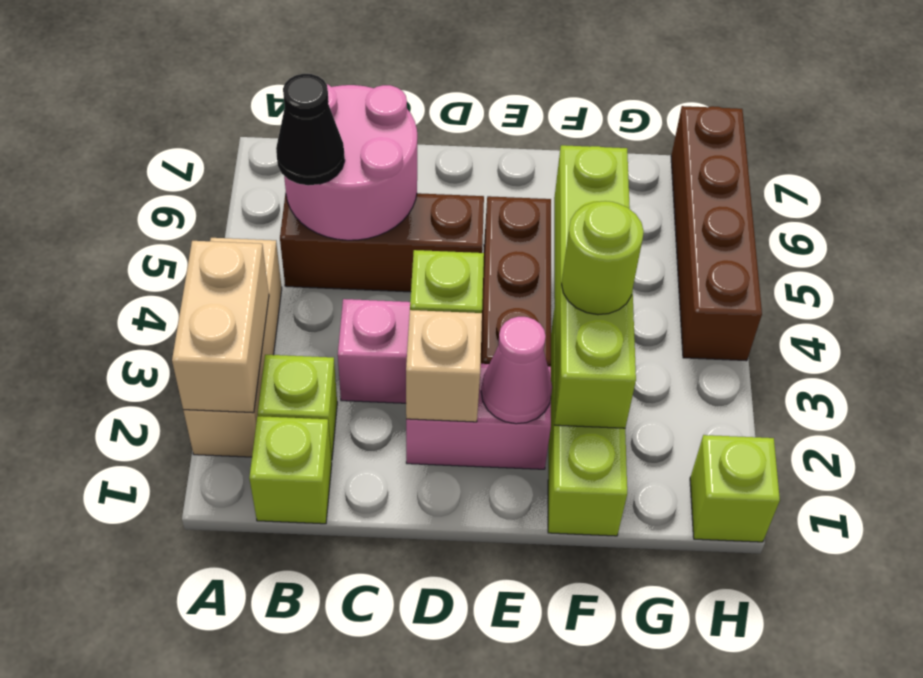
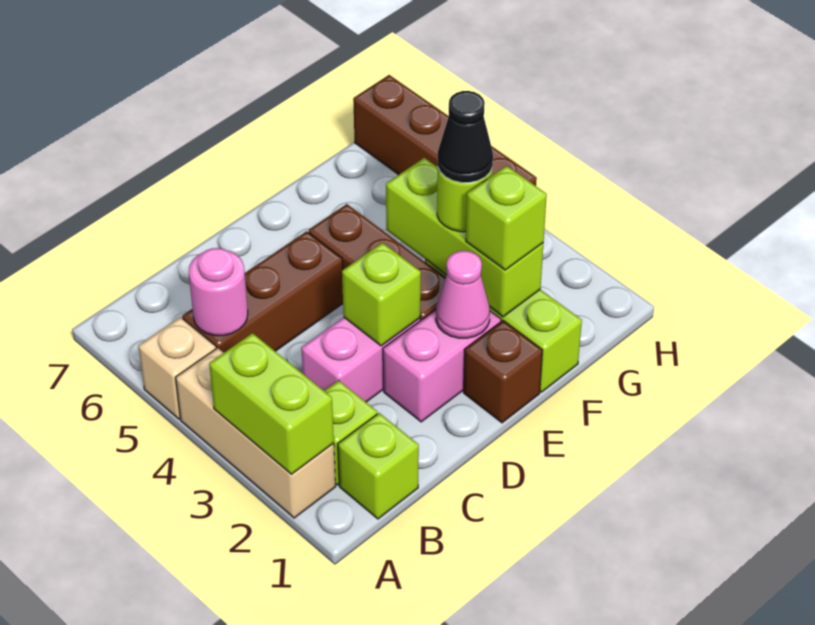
tan brick A2:A3 level 2 -> lime brick A2:A3 level 2
pink round brick B5:C6 level 2 -> pink round brick B5 level 2
black cone B5 level 3 -> black cone F3 level 4
tan brick D2 level 2 -> tan brick A5 level 1
none -> brown brick E1 level 1
lime brick F2:F5 level 2 -> lime brick F2:F4 level 2
lime brick H1 level 1 -> lime brick F2 level 3

